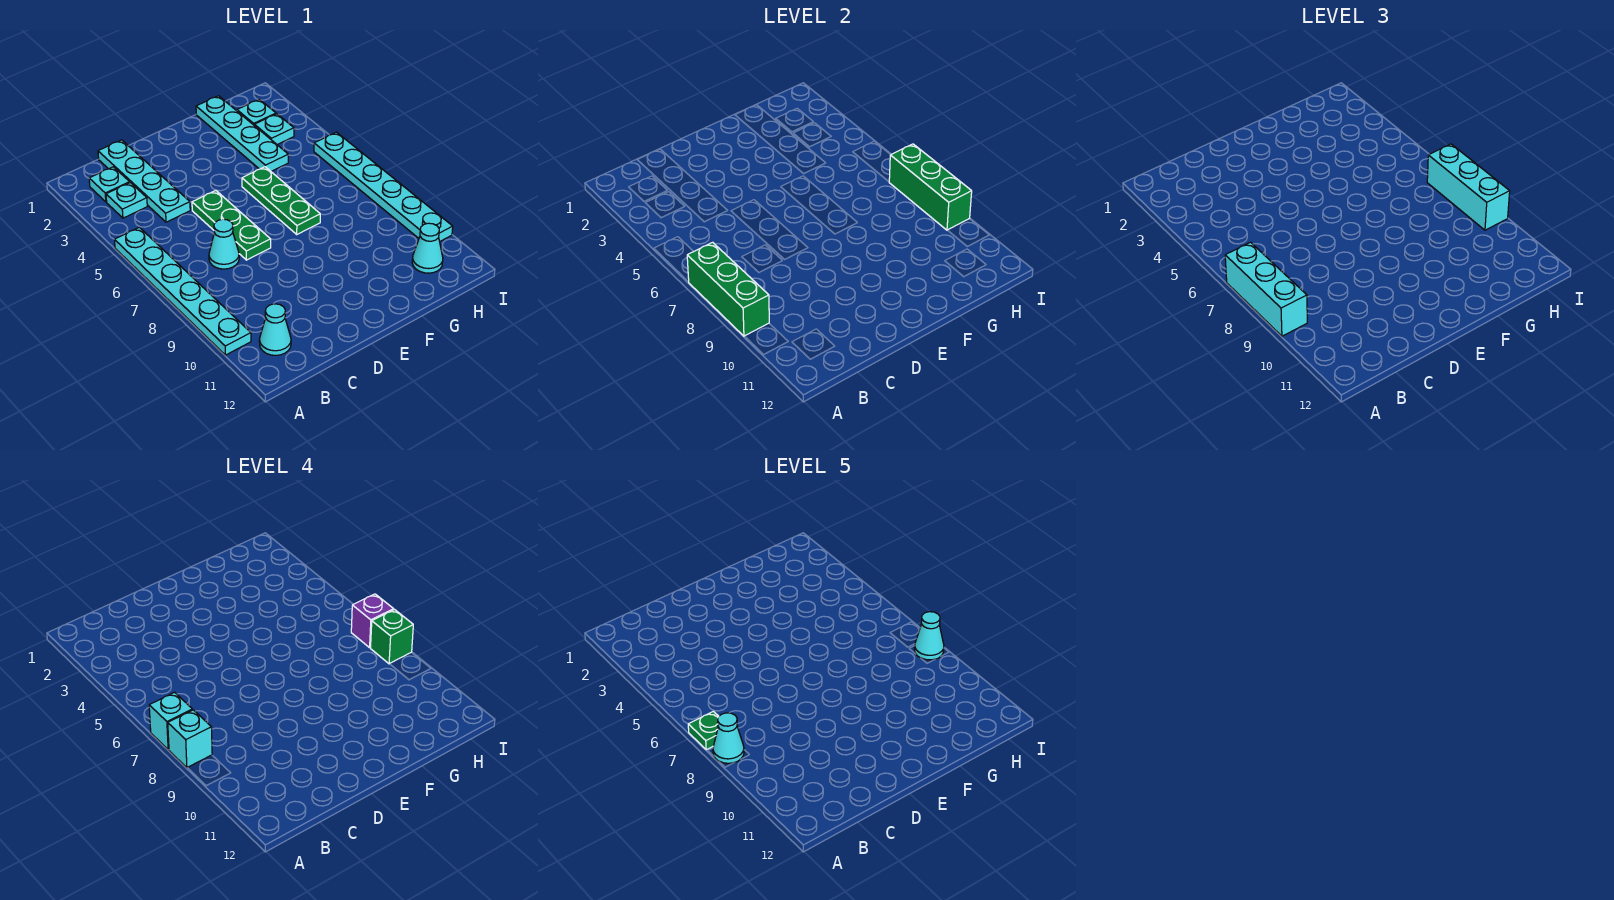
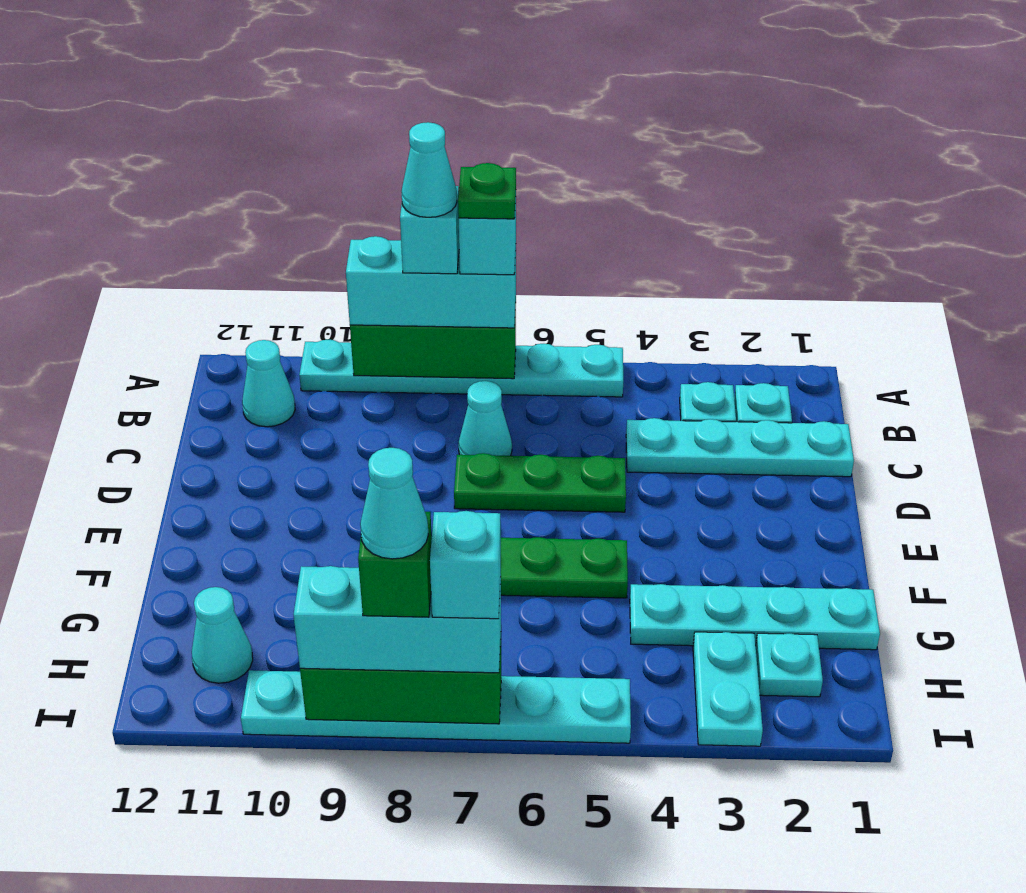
cyan plate H3 level 1 -> cyan plate H3:I3 level 1
purple brick I7 level 4 -> cyan brick I7 level 4

